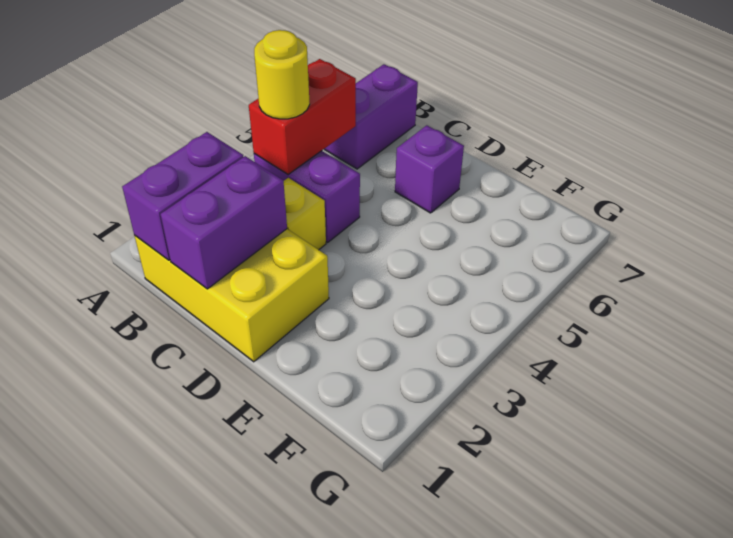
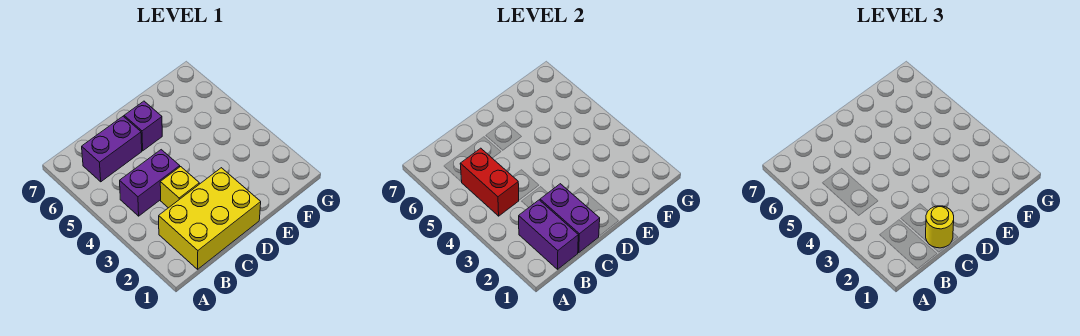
yellow round brick B4 level 3 -> yellow round brick C1 level 3
purple brick B6:B7 level 1 -> purple brick B6:C6 level 1

